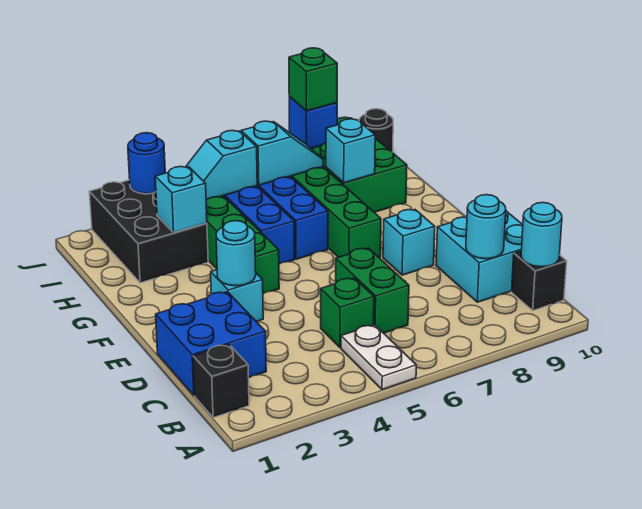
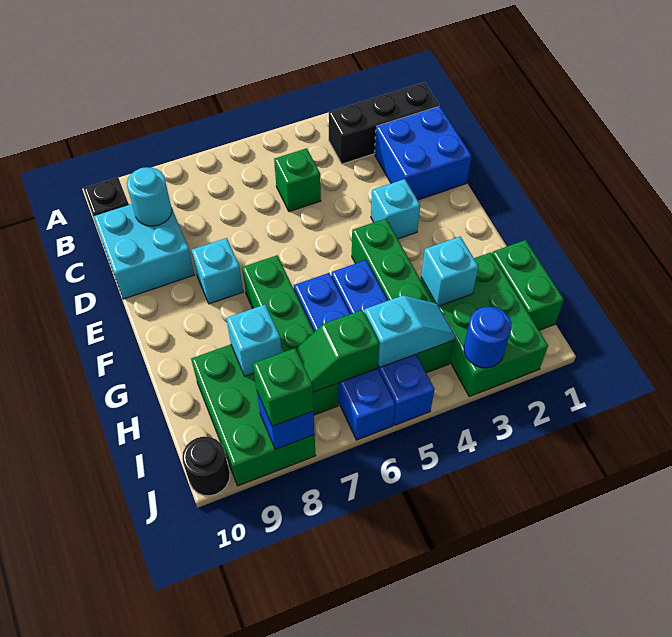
white plate A5:B5 level 1 -> none
black brick B1 level 1 -> black brick B1:B3 level 1
cyan round brick B10 level 2 -> none
green brick C6:D6 level 1 -> green brick H1:I1 level 1
cyan round brick E3 level 2 -> none
black brick H2:J3 level 1 -> green brick H2:J3 level 1
cyan slope I6:I7 level 2 top 6 -> green slope I6:I7 level 2 top 6

